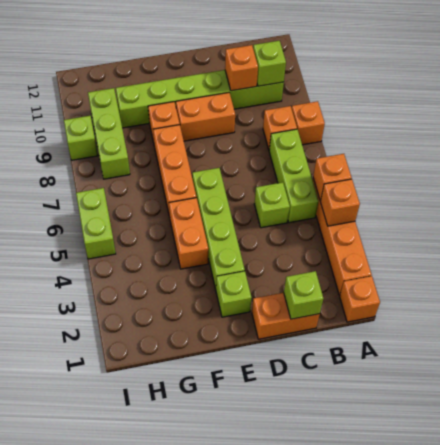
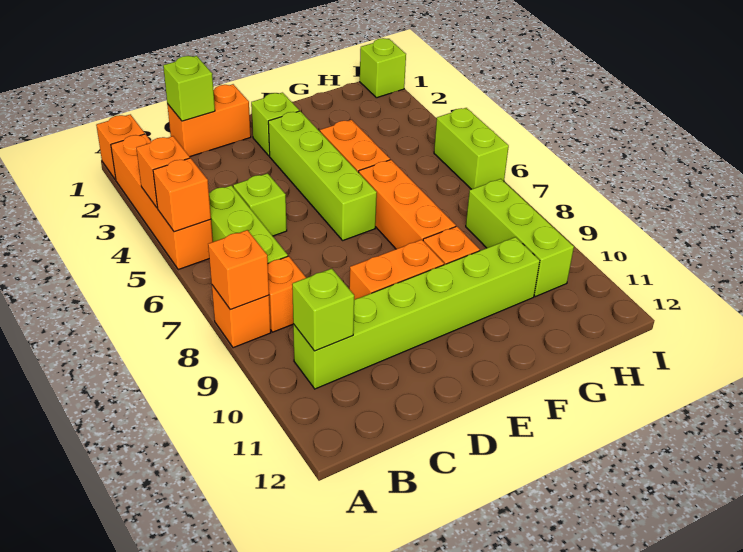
orange brick C10 level 2 -> orange brick A8 level 2
lime brick I9 level 1 -> lime brick I1 level 1

